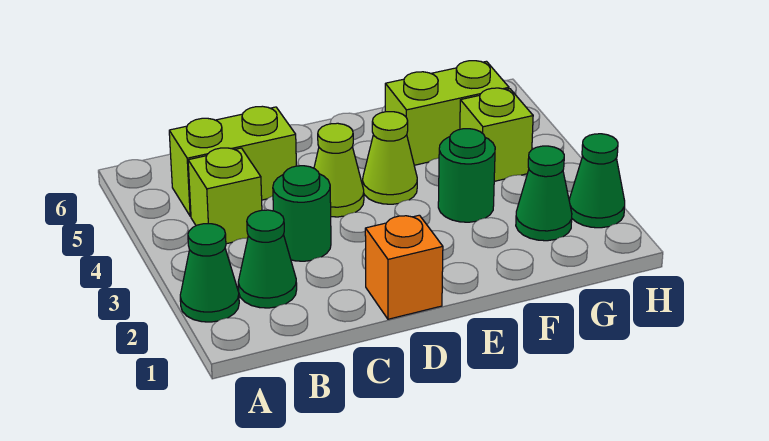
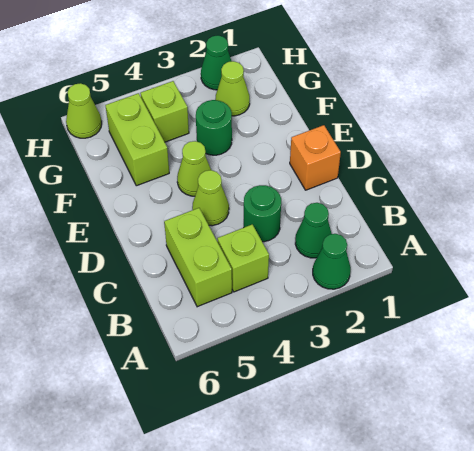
green cone G2 level 1 -> lime cone G2 level 1
none -> lime cone H6 level 1

